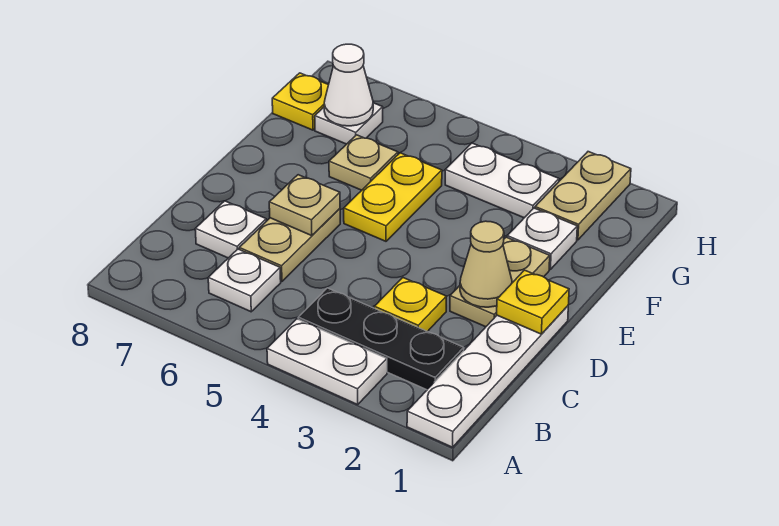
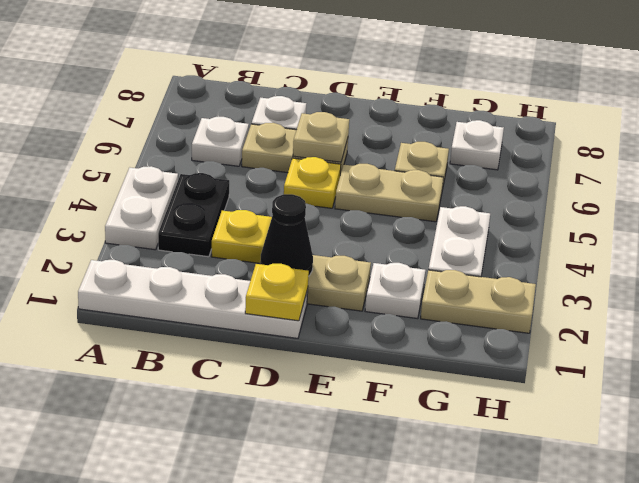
black plate B2:B4 level 1 -> black plate B3:B4 level 1
tan cone D2 level 2 -> black cone D2 level 2
yellow plate E5:F5 level 1 -> tan plate E5:F5 level 1
white cone G7 level 2 -> none
yellow plate G8 level 1 -> yellow plate D5 level 1

